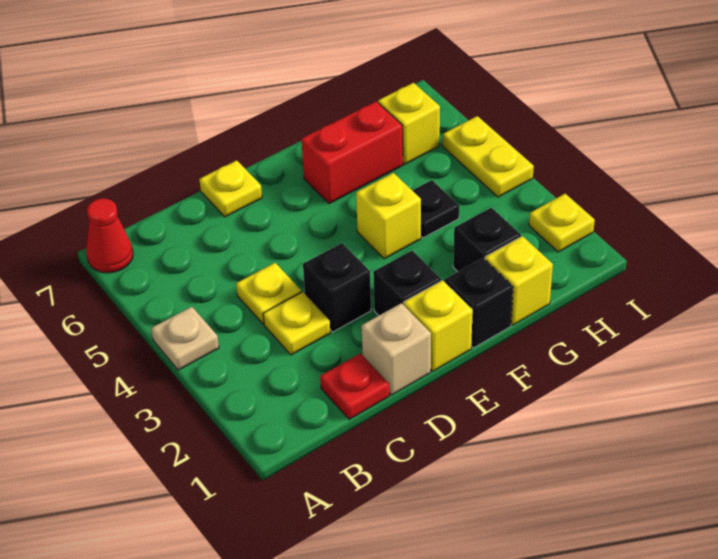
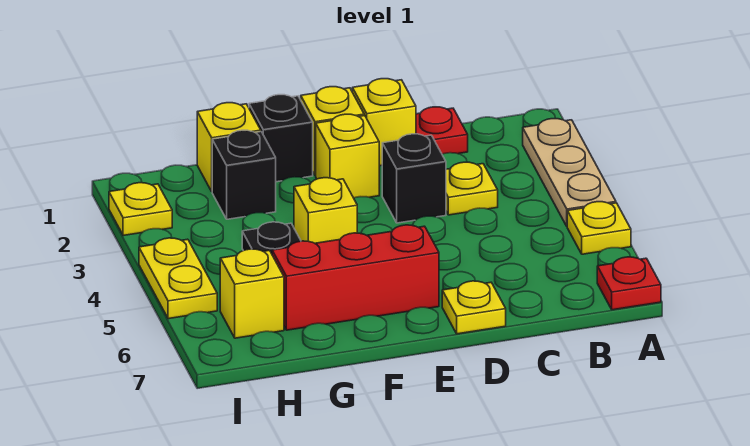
tan plate A4 level 1 -> tan plate A2:A4 level 1
red cone A7 level 1 -> red plate A7 level 1
yellow plate C4 level 1 -> yellow plate A5 level 1
tan brick D1 level 1 -> yellow brick D1 level 1
black brick E2 level 1 -> yellow brick E2 level 1
red brick F6:G6 level 1 -> red brick E6:G6 level 1

